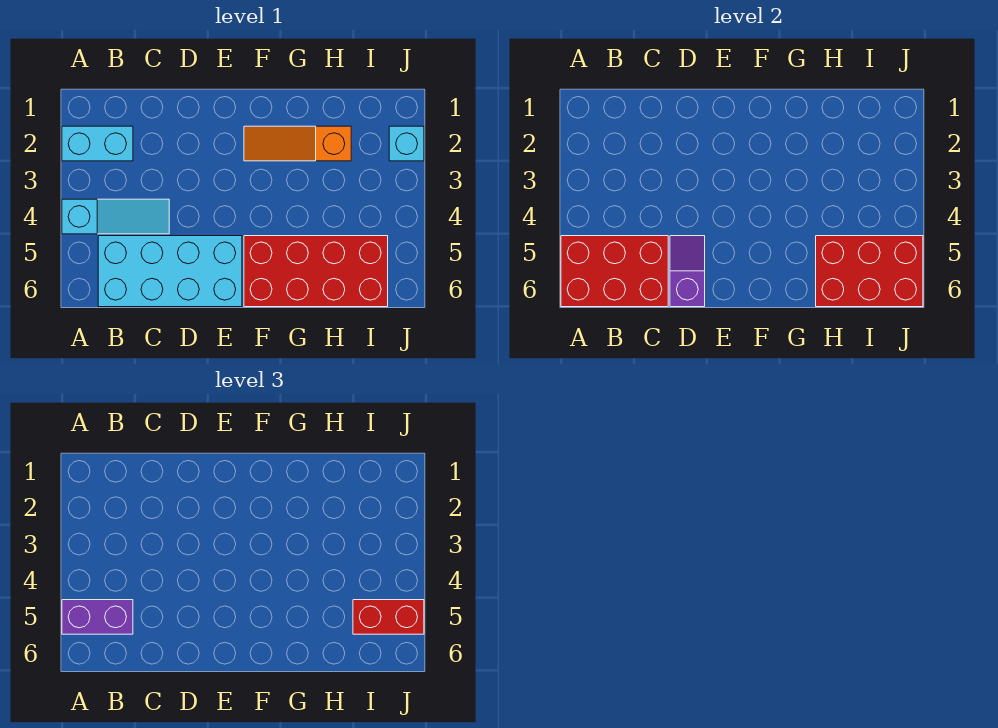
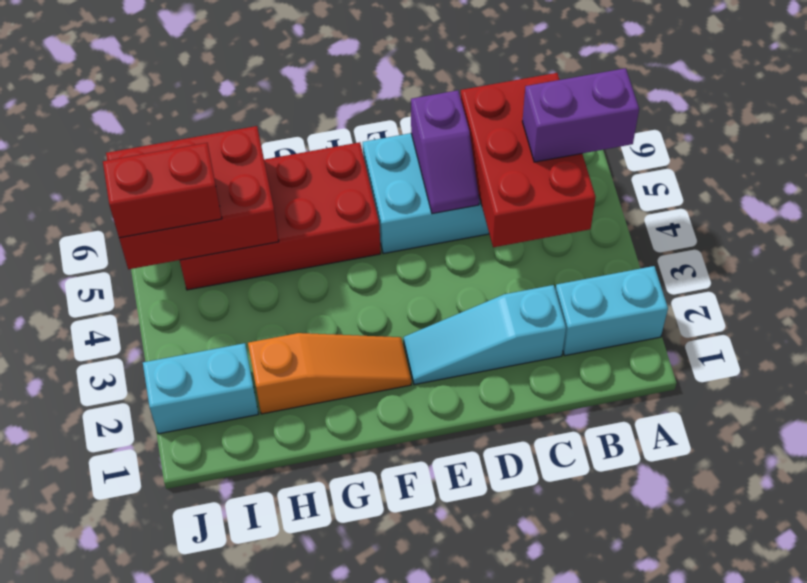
cyan slope A4:C4 level 1 top A -> cyan slope C2:E2 level 1 top C
red brick A5:C6 level 2 -> red brick B4:C6 level 2
cyan brick J2 level 1 -> cyan brick I2:J2 level 1

